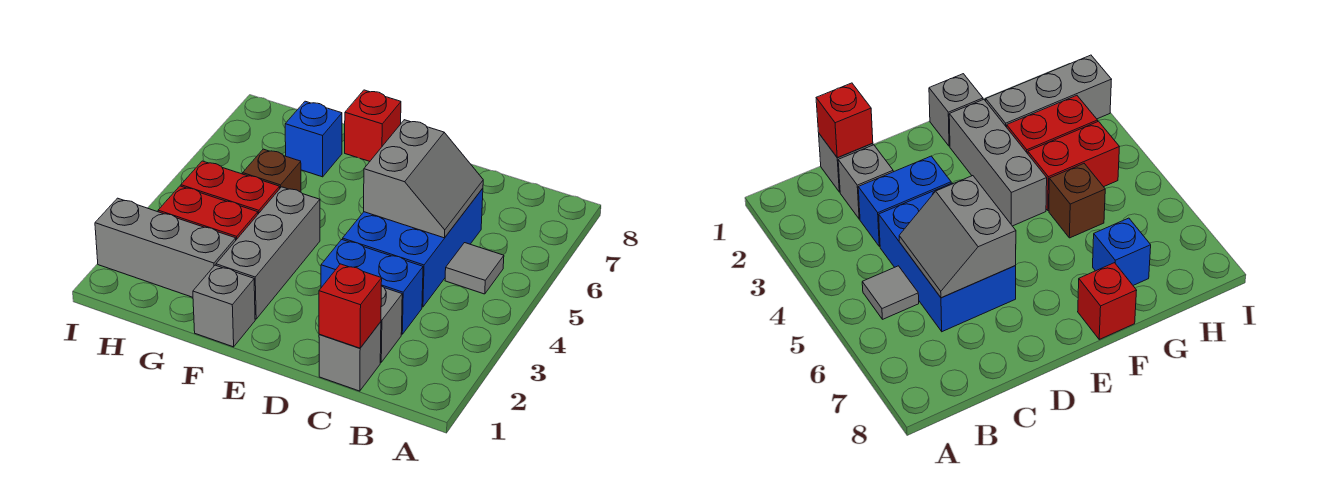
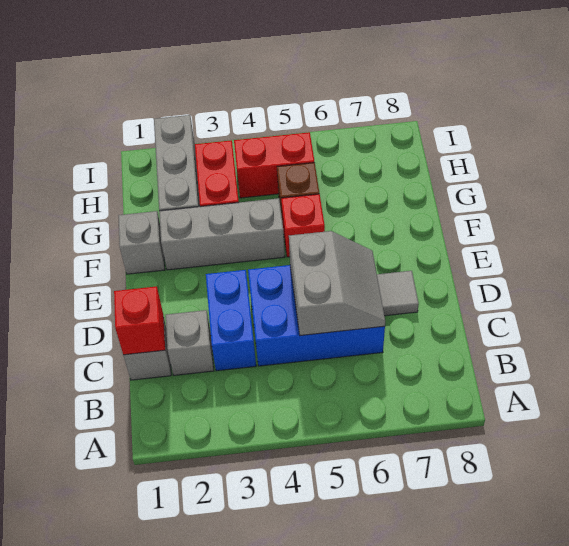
grey tile B5 level 1 -> grey tile D7 level 1
grey slope C5:D6 level 2 top D -> grey slope C5:D6 level 2 top 5
red brick F8 level 1 -> red brick F5 level 1
red brick G4:H4 level 1 -> red brick H4:H5 level 1
blue brick G7 level 1 -> none

